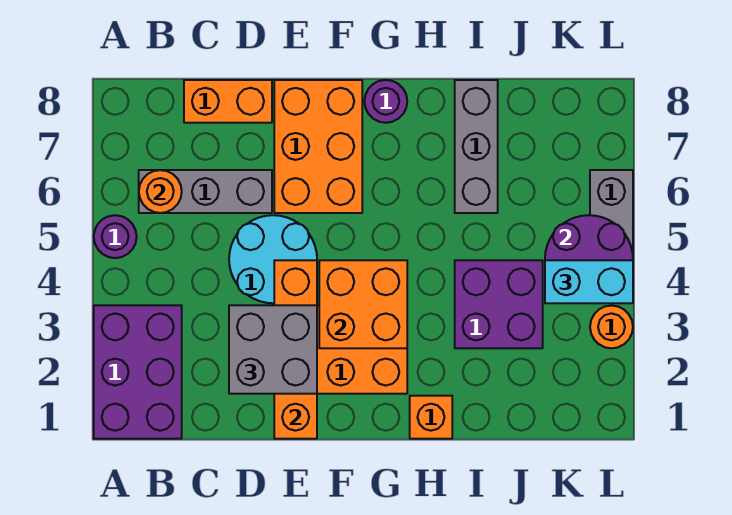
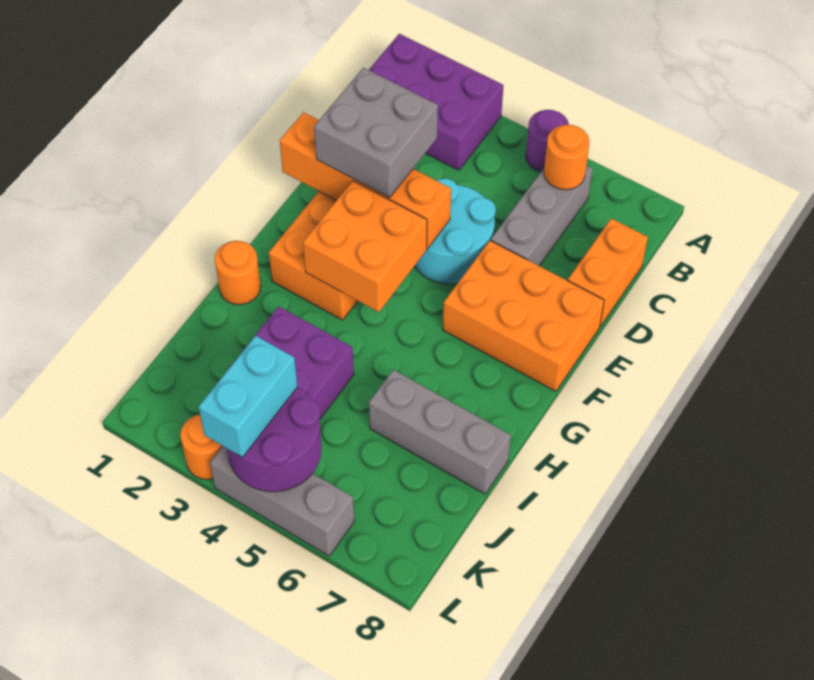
purple round brick G8 level 1 -> none
orange brick H1 level 1 -> orange round brick H1 level 1

